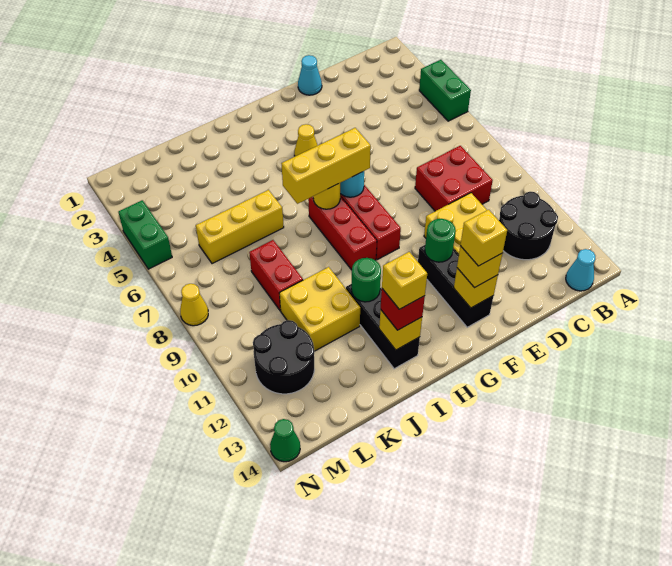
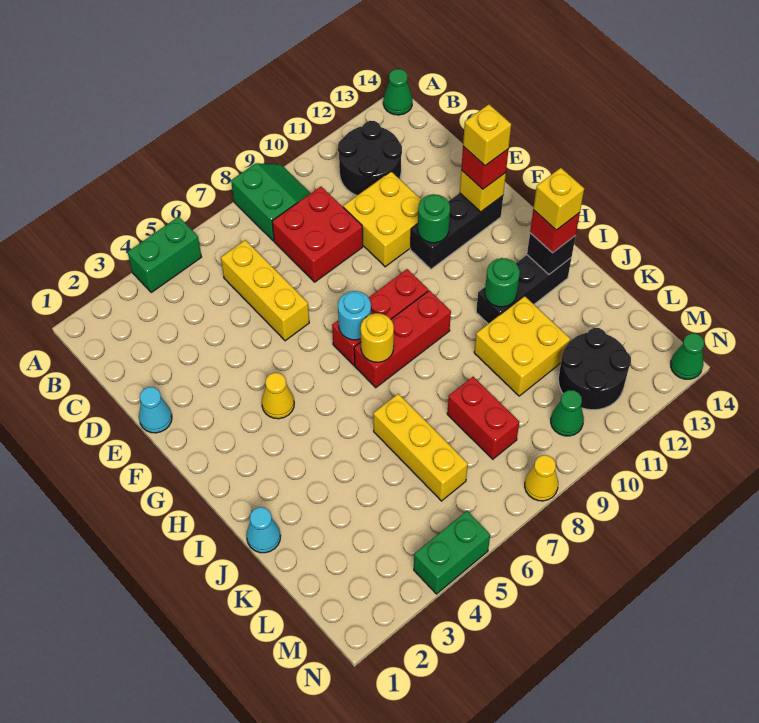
none -> green slope A8:B9 level 1 top 8
none -> green cone A14 level 1
cyan cone B14 level 1 -> cyan cone J1 level 1
yellow brick F13 level 3 -> red brick F13 level 3
yellow brick G7:I7 level 3 -> yellow brick C6:E6 level 1
yellow brick I13 level 2 -> black brick I13 level 2
red brick K8:K9 level 1 -> red brick K8:L8 level 1
none -> green cone M10 level 1

